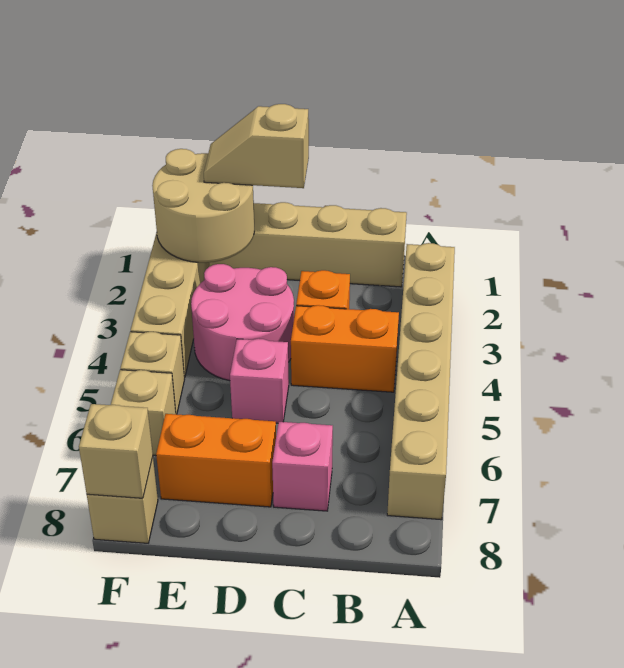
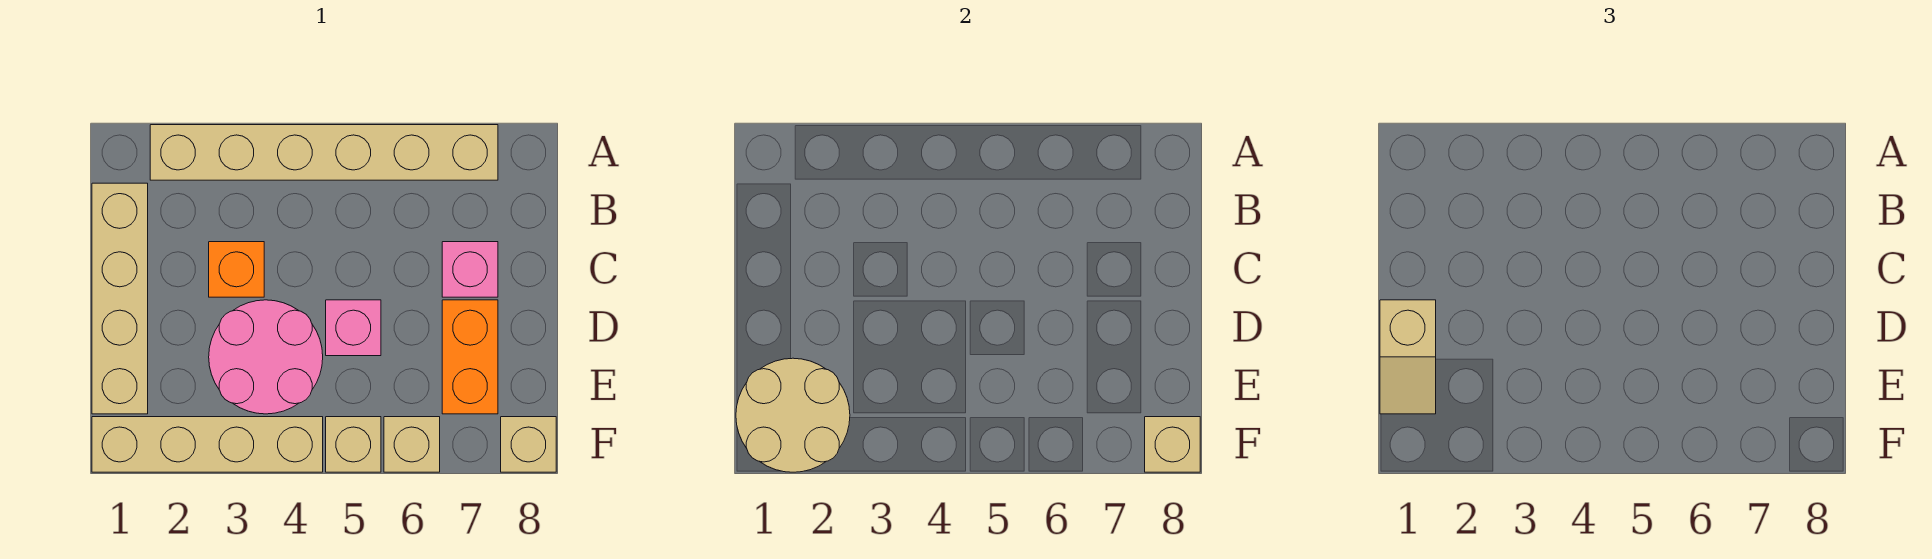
orange brick B4:C4 level 1 -> none

